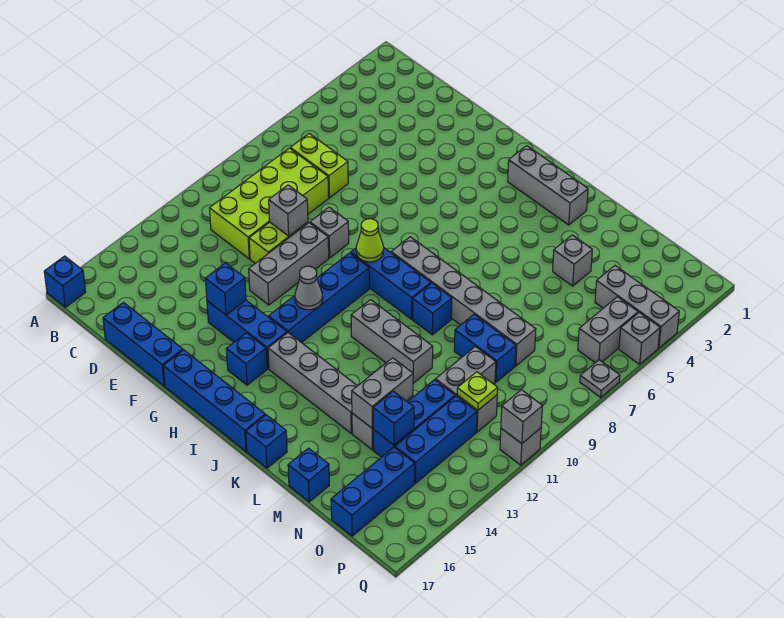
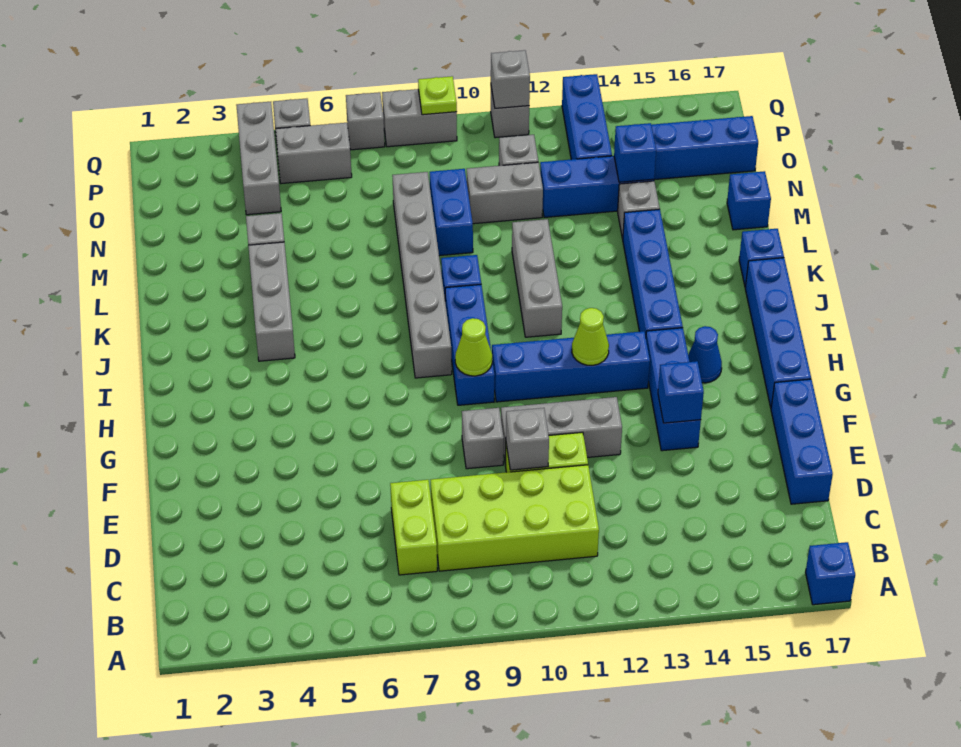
grey cone H12 level 2 -> lime cone H12 level 2
blue brick H15 level 1 -> blue cone H15 level 1
grey brick I2:K2 level 1 -> grey brick J4:L4 level 1
grey brick I14:L14 level 1 -> blue brick I14:L14 level 1
grey brick M13:M14 level 2 -> grey brick Q8:Q9 level 1
lime plate O11 level 2 -> lime plate Q9 level 2
blue brick O12:O14 level 1 -> blue brick O13:Q13 level 1
grey plate Q7 level 1 -> grey brick Q7 level 1

